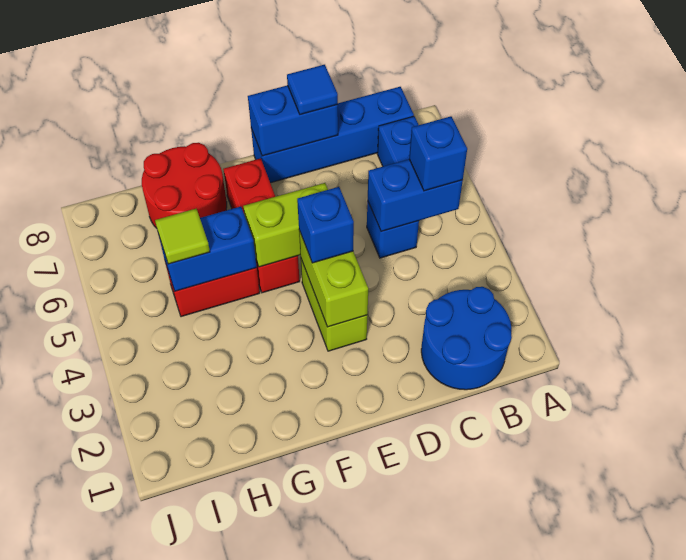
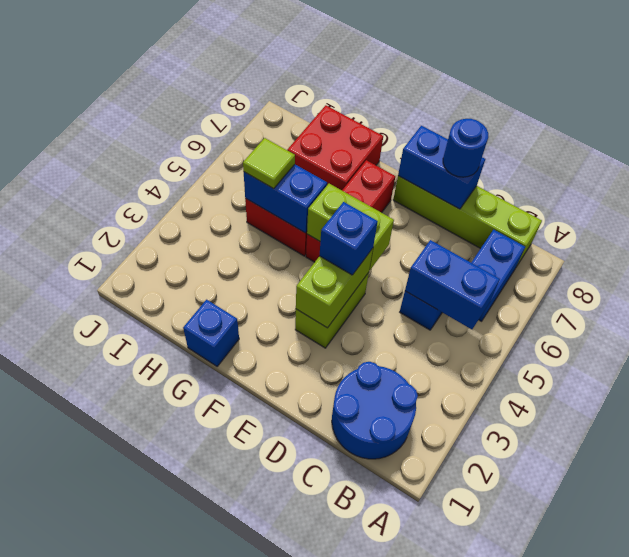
blue brick B5 level 3 -> blue brick G1 level 1
blue brick B8:E8 level 1 -> lime brick B8:E8 level 1
blue tile D8 level 3 -> blue round brick D8 level 3
red round brick G7:H8 level 1 -> red brick G7:H8 level 1

